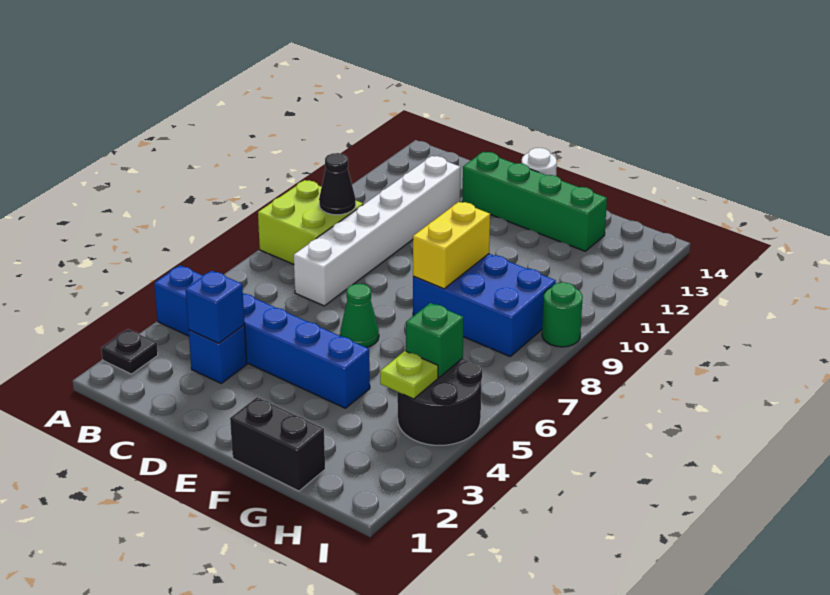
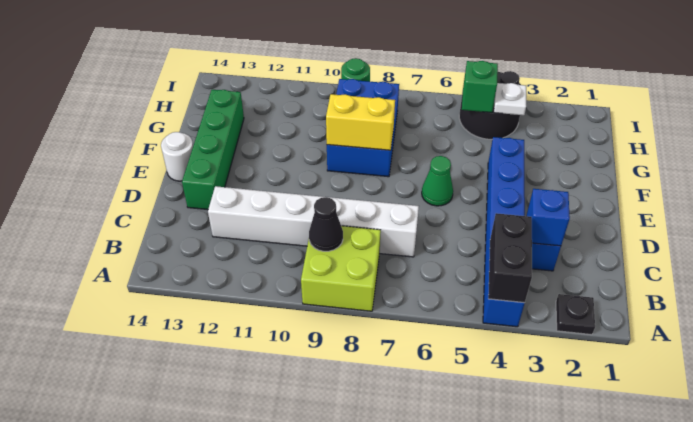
black brick F1:G1 level 1 -> black brick A4:B4 level 2
lime plate H4 level 2 -> white plate H4 level 2

